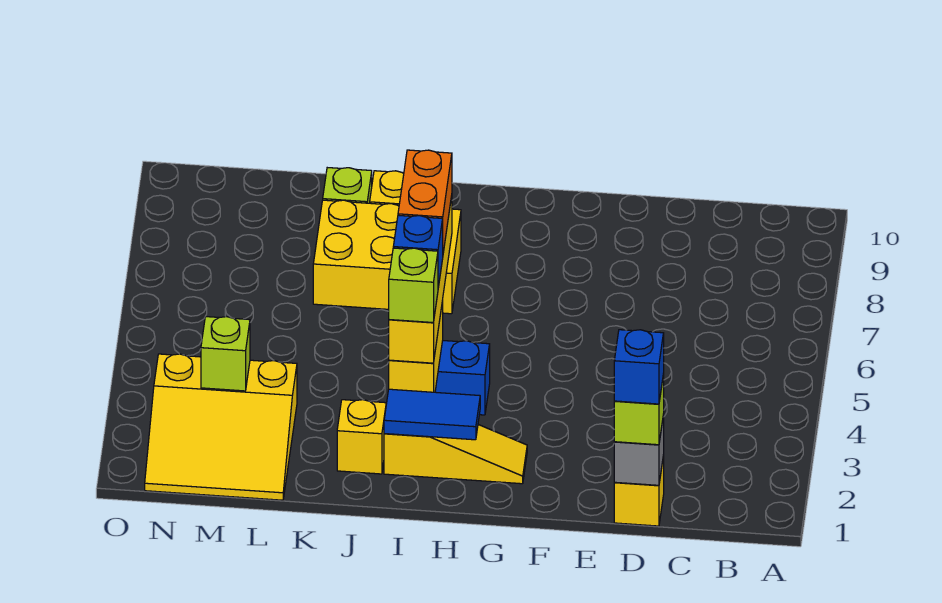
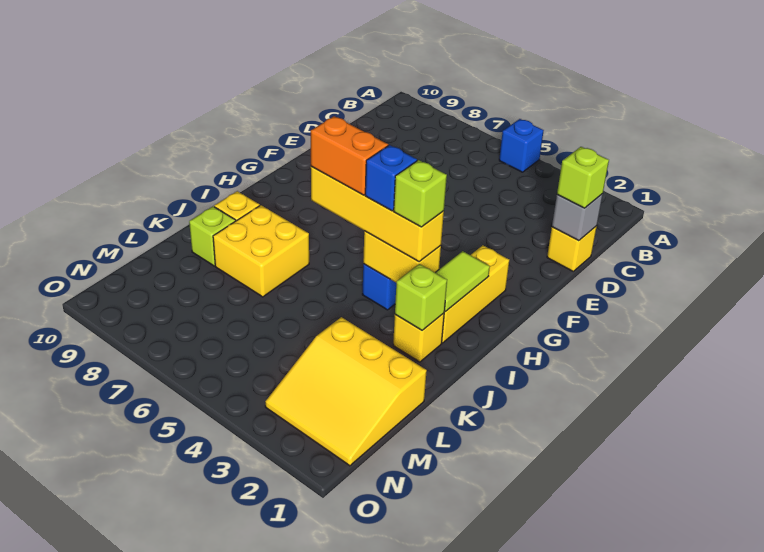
blue brick D1 level 4 -> blue brick A5 level 1
yellow slope G2:I2 level 1 top I -> yellow brick G2:I2 level 1
blue tile H2:I2 level 2 -> lime tile H2:I2 level 2
yellow brick I7:K8 level 1 -> yellow brick J7:K8 level 1
yellow slope L1:N3 level 1 top 3 -> yellow slope L1:N3 level 1 top L
lime brick M3 level 2 -> lime brick J2 level 2

